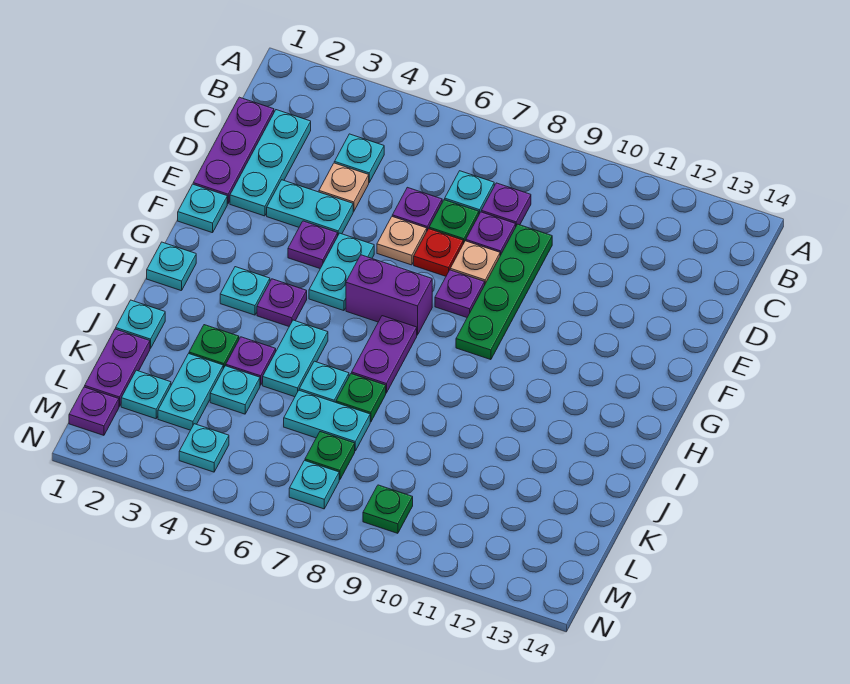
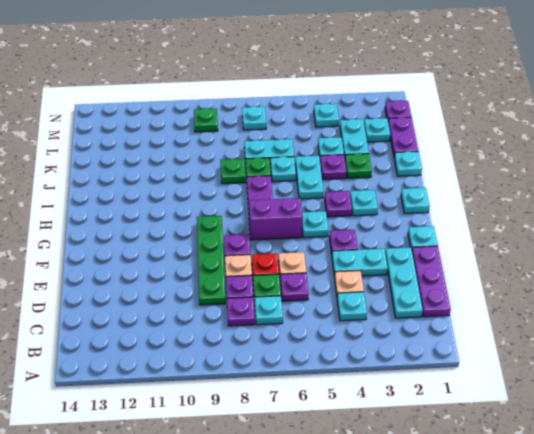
cyan plate F5:G5 level 1 -> cyan plate G5 level 1
green plate L7 level 1 -> green plate J8 level 1

